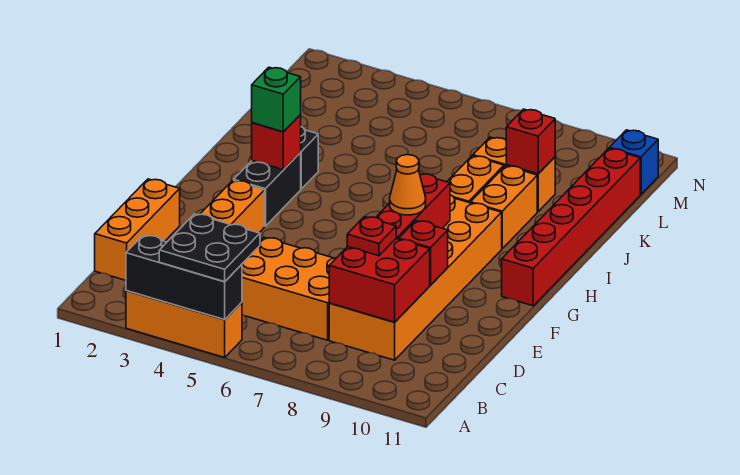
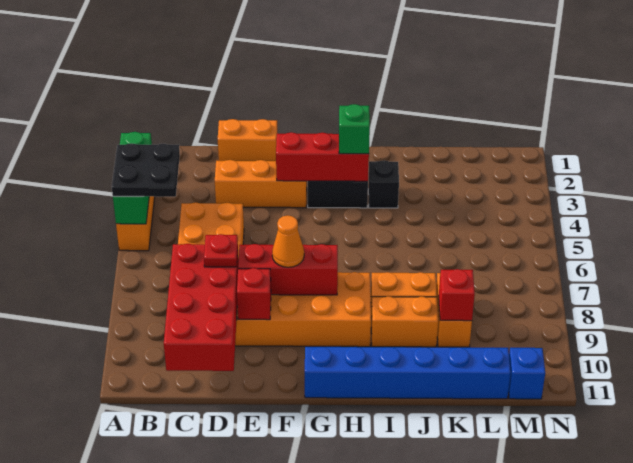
black brick A3:A5 level 2 -> green brick A3:A5 level 2
orange brick C1:E1 level 1 -> orange brick D1:E1 level 1
red brick C8:D9 level 2 -> red brick C8:D11 level 2
red brick G11:L11 level 1 -> blue brick G11:L11 level 1
red brick H3 level 2 -> red brick F3:H3 level 2

